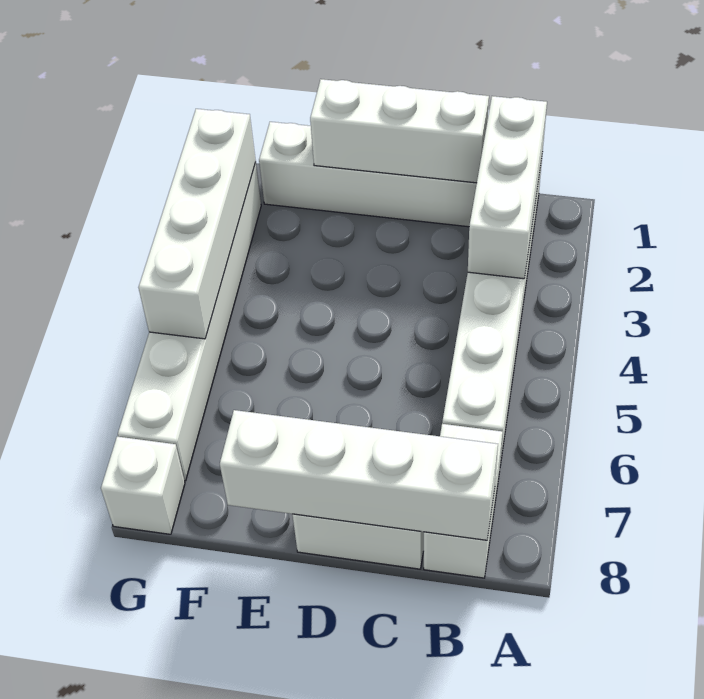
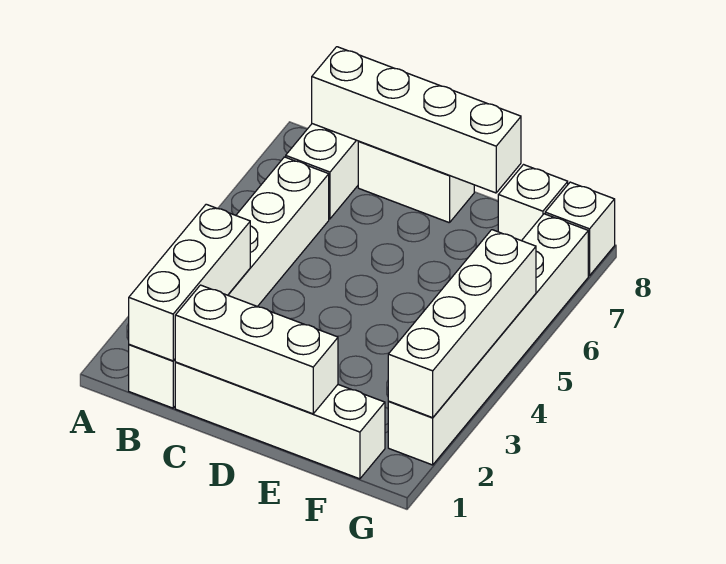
none -> white brick F8 level 1

